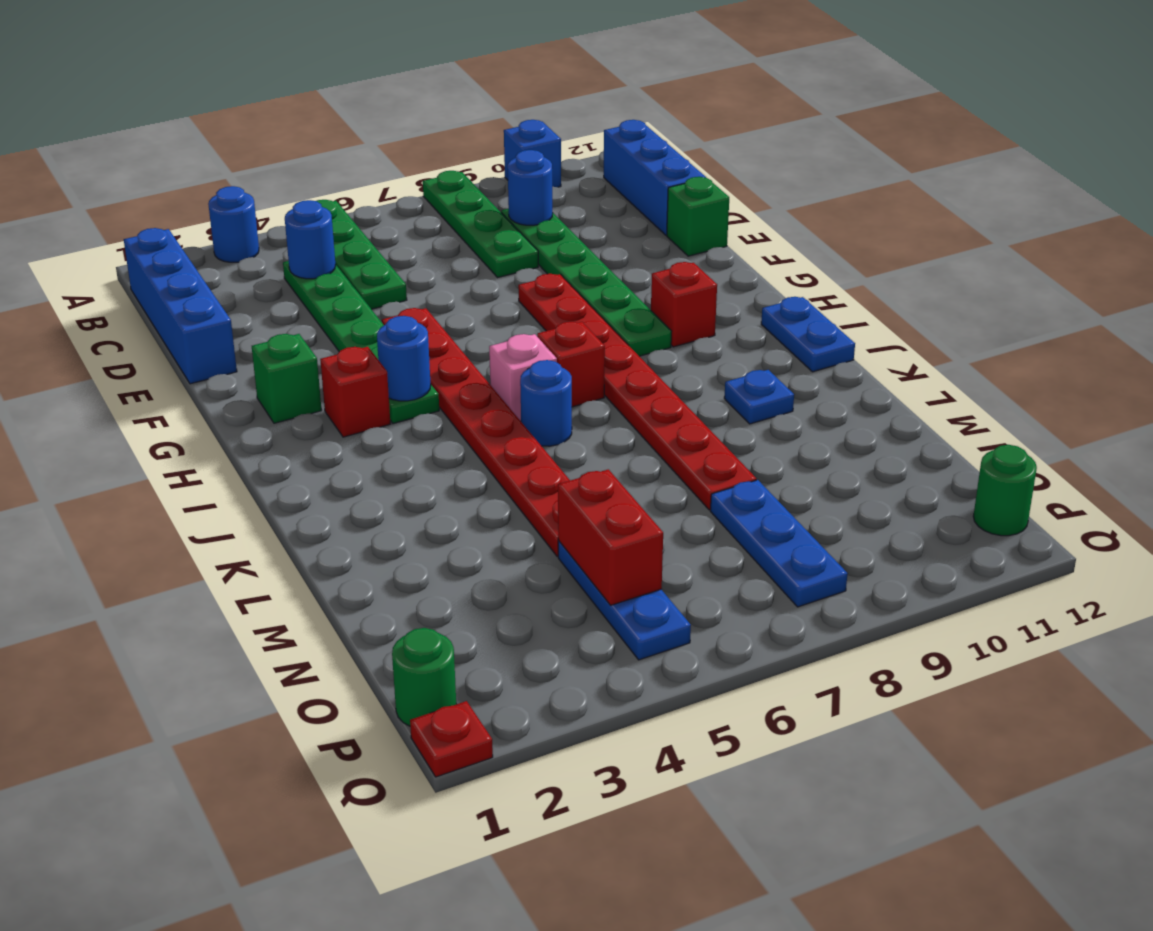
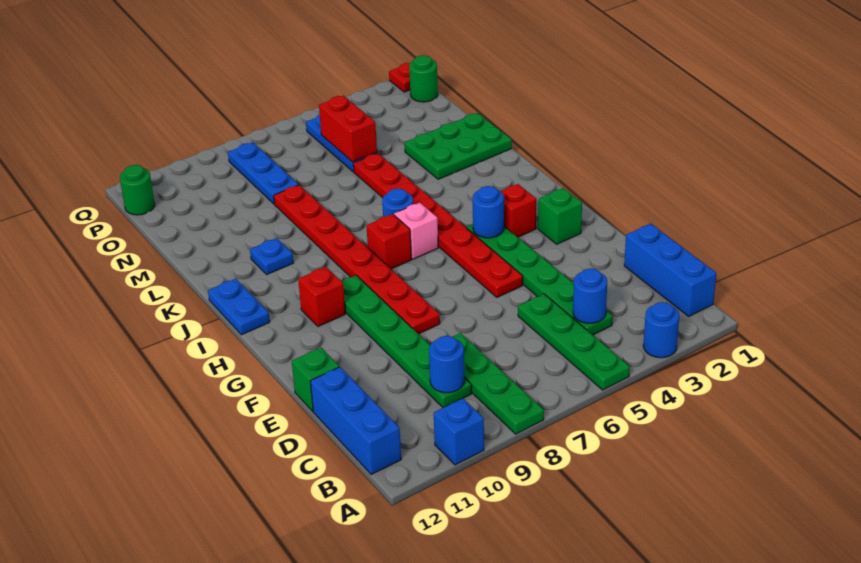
blue brick B1:E1 level 1 -> blue brick B1:D1 level 1
none -> green plate L1:M3 level 1

